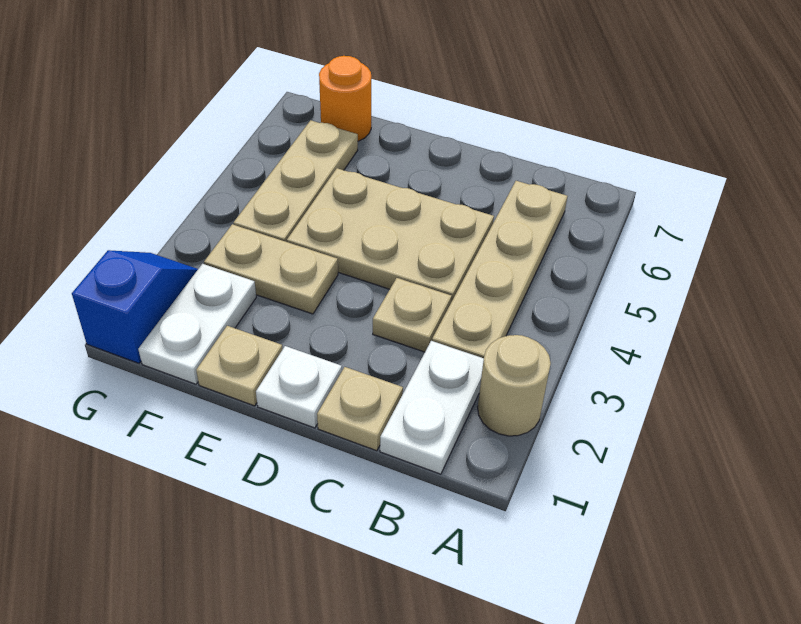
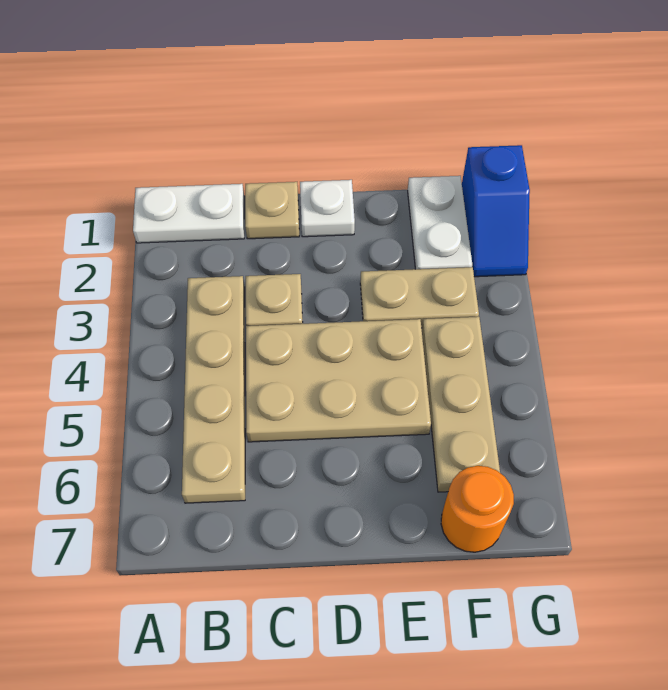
tan round brick A2 level 1 -> none
white plate B1:B2 level 1 -> white plate A1:B1 level 1
tan plate E1 level 1 -> none

